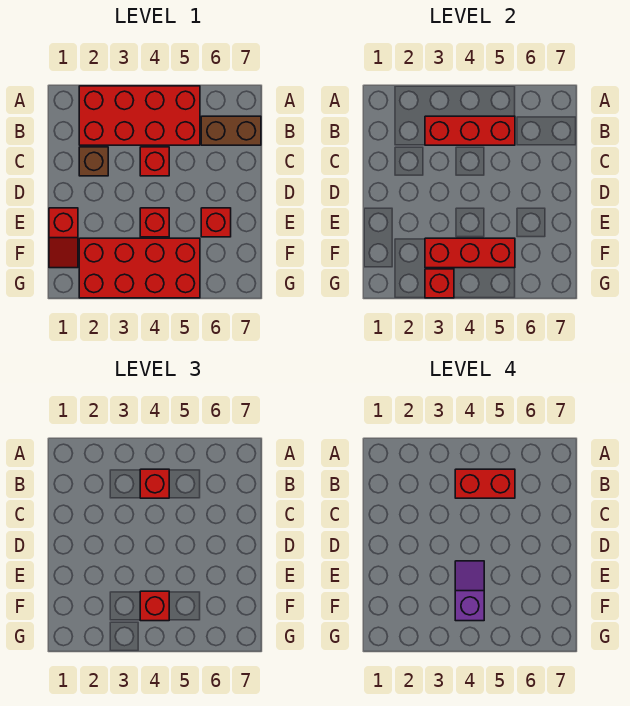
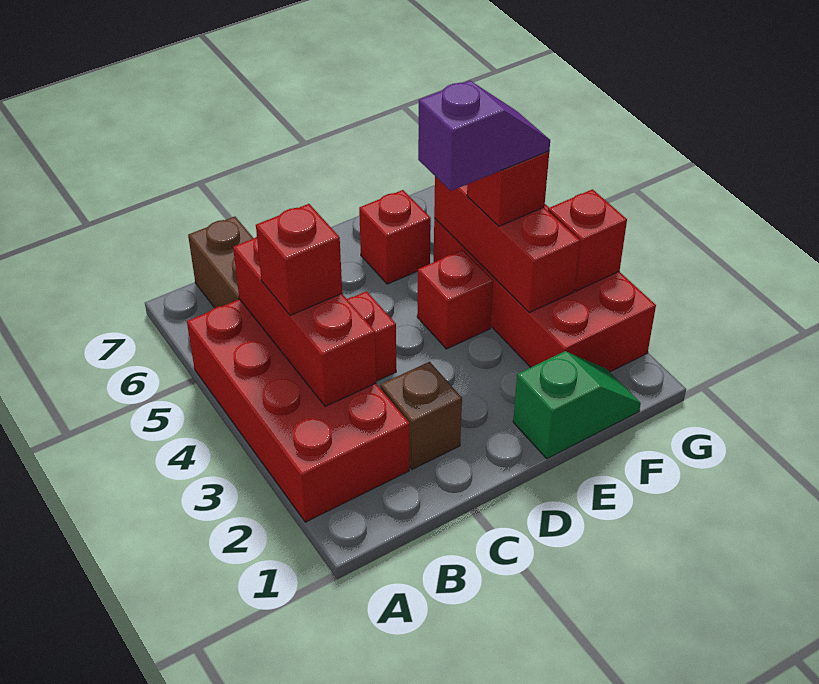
red brick B4:B5 level 4 -> none
red slope E1:F1 level 1 top E -> green slope E1:F1 level 1 top E
purple slope E4:F4 level 4 top F -> purple slope E4:F4 level 4 top E

